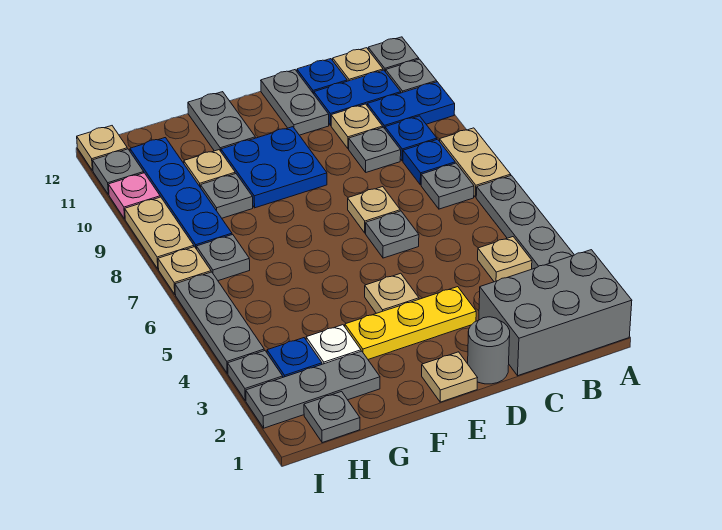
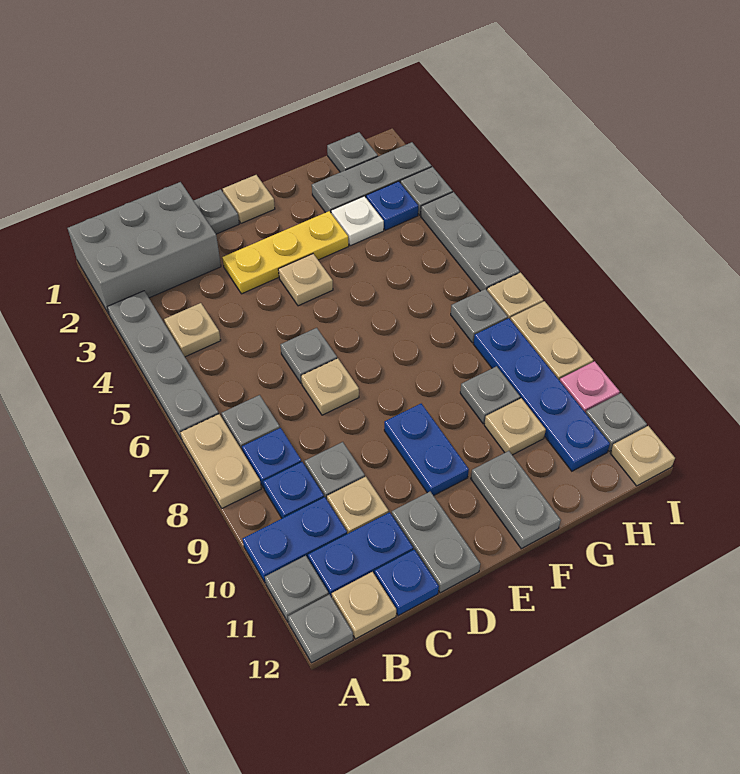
grey round brick D1 level 1 -> grey plate D1 level 1
blue plate E9:F10 level 1 -> blue plate E9:E10 level 1

